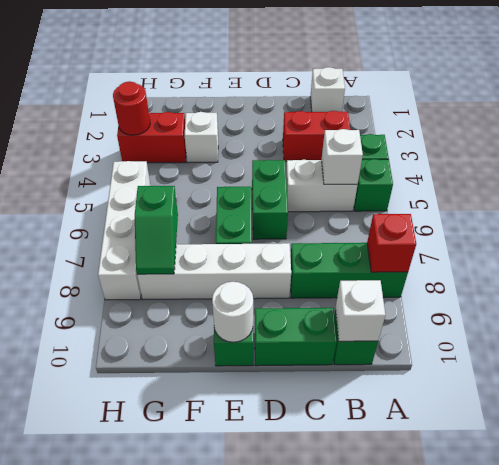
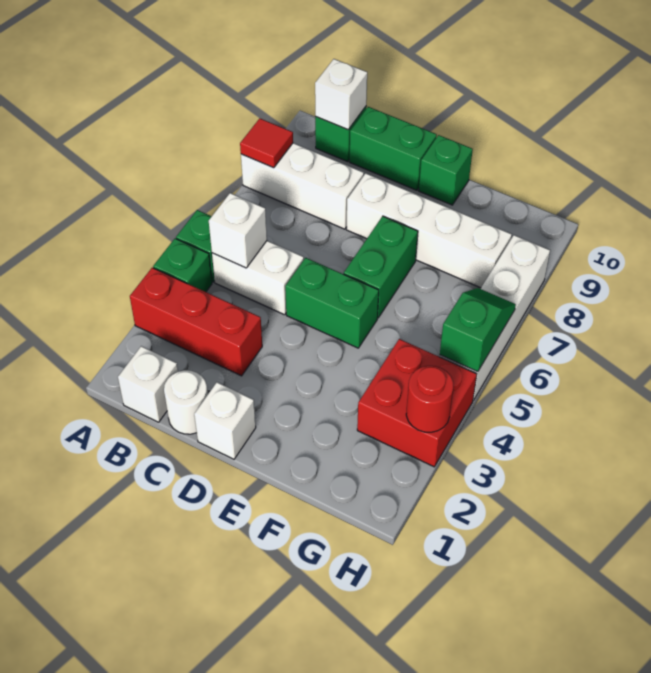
green brick A8:C8 level 1 -> white brick A8:C8 level 1
red brick A8 level 2 -> red tile A8 level 2
red brick B3:C3 level 1 -> red brick A3:C3 level 1
green brick D5:D6 level 1 -> green brick D5:E5 level 1
white round brick E10 level 2 -> white round brick C1 level 1
white brick F3 level 1 -> white brick D1 level 1
red brick G3:H3 level 1 -> red brick G3:H4 level 1
green slope G7:G8 level 2 top 7 -> green slope H5:H6 level 2 top 5

